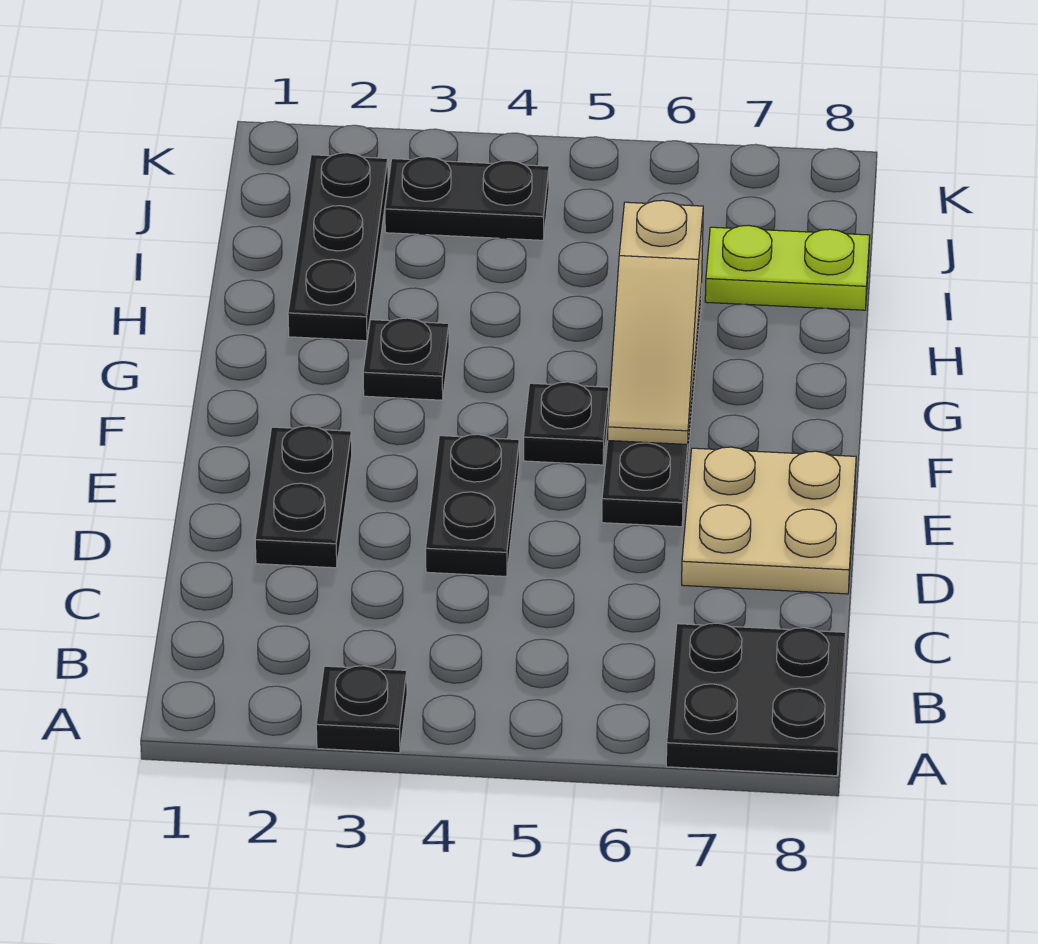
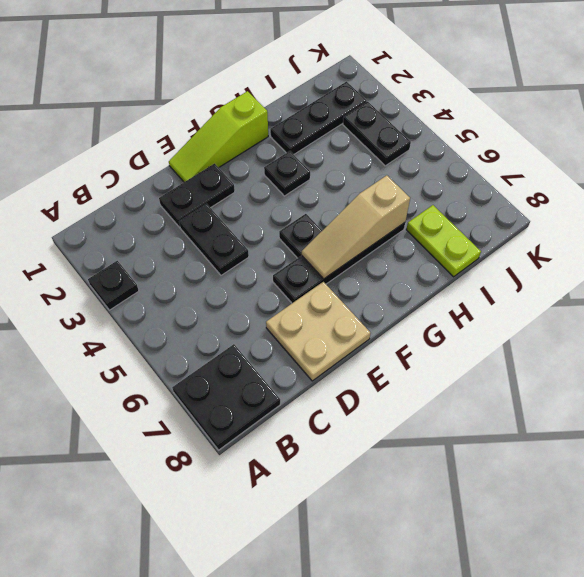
black plate D4:E4 level 1 -> black plate D3:D4 level 1
none -> lime slope E1:G1 level 1 top G

